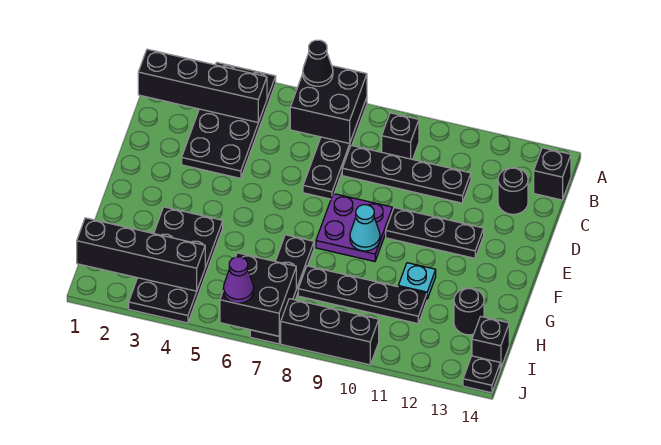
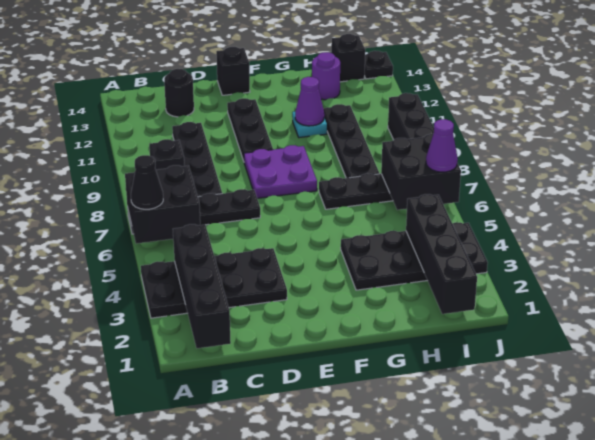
black brick B14 level 1 -> black brick E14 level 1
cyan cone F9 level 2 -> none
none -> purple cone G11 level 2
black round brick H13 level 1 -> purple round brick H13 level 1

